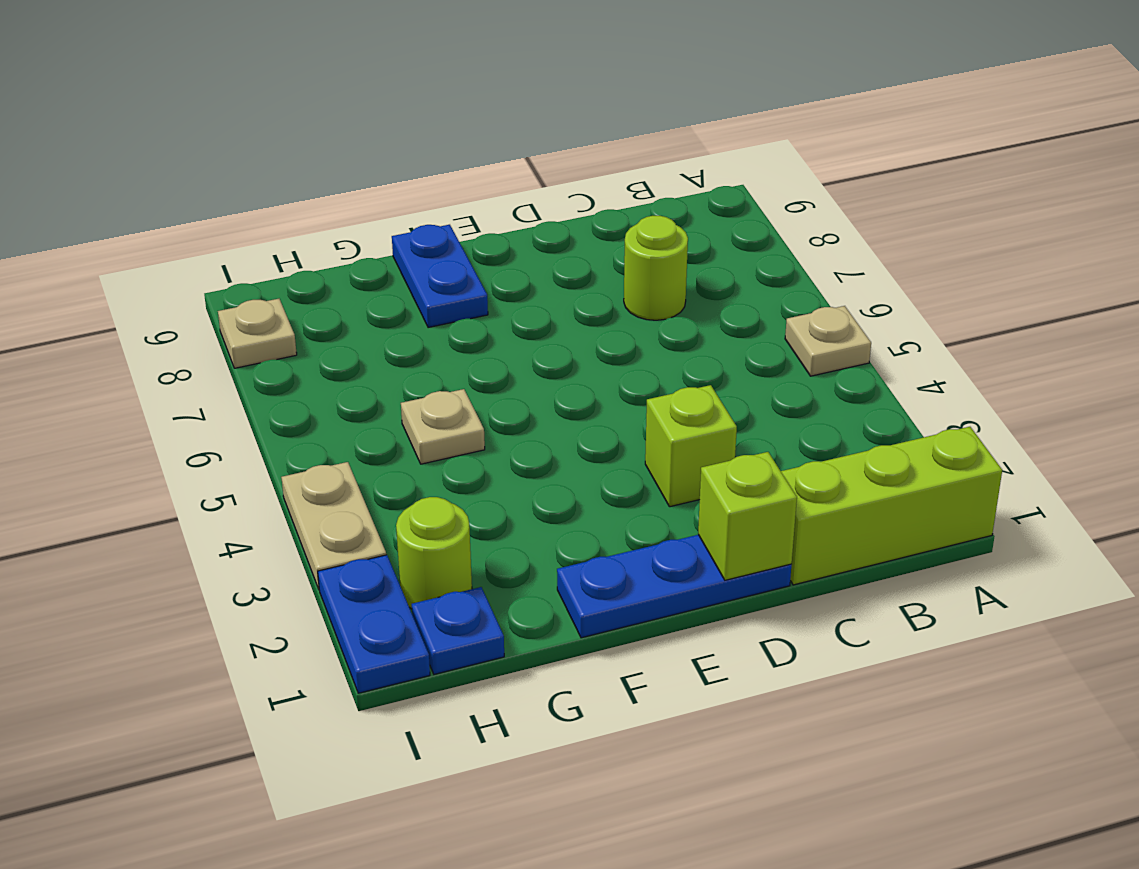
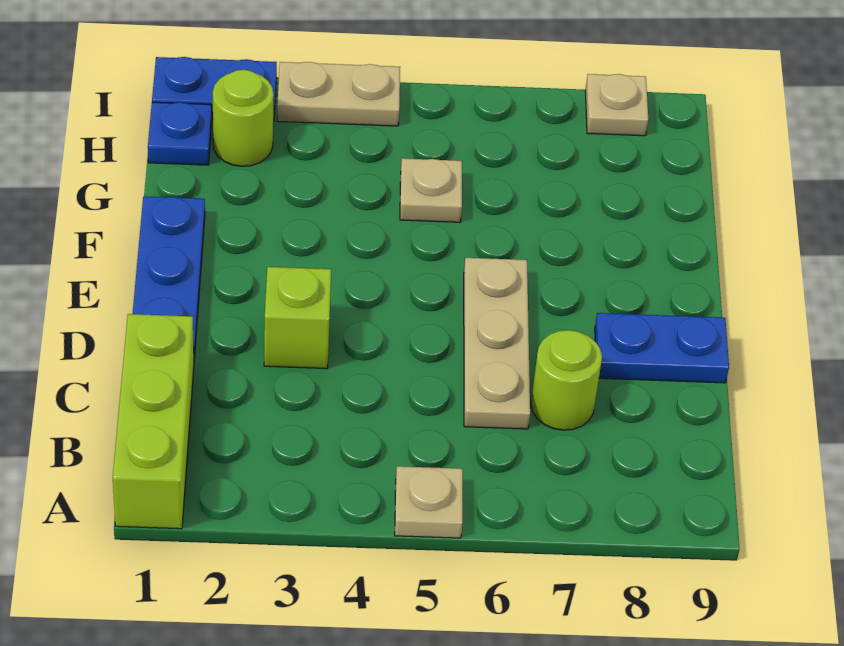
none -> tan plate C6:E6 level 1
lime brick D1 level 2 -> none
blue plate F8:F9 level 1 -> blue plate D8:D9 level 1

